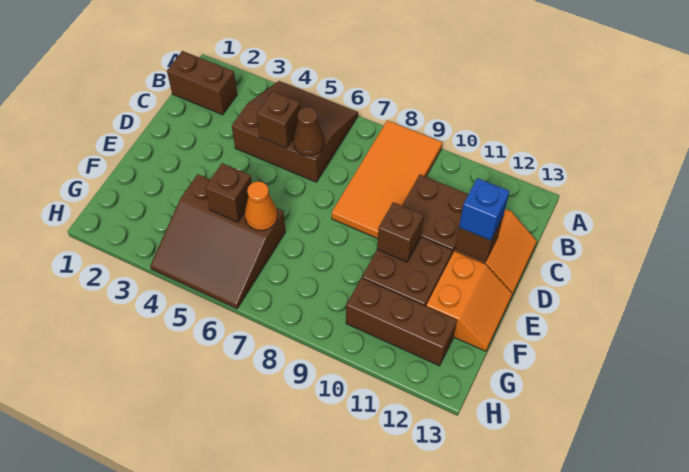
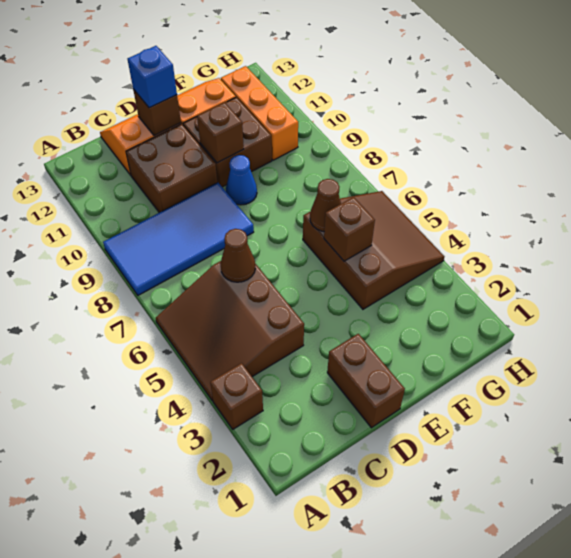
orange tile A8:D9 level 1 -> blue tile A8:D9 level 1
brown brick B1:B2 level 1 -> brown brick D1:D2 level 1
brown brick C5 level 2 -> brown brick A3 level 1
none -> blue cone E9 level 1
orange cone F6 level 2 -> brown cone F6 level 2
brown brick G10:G12 level 1 -> orange brick G10:G12 level 1

